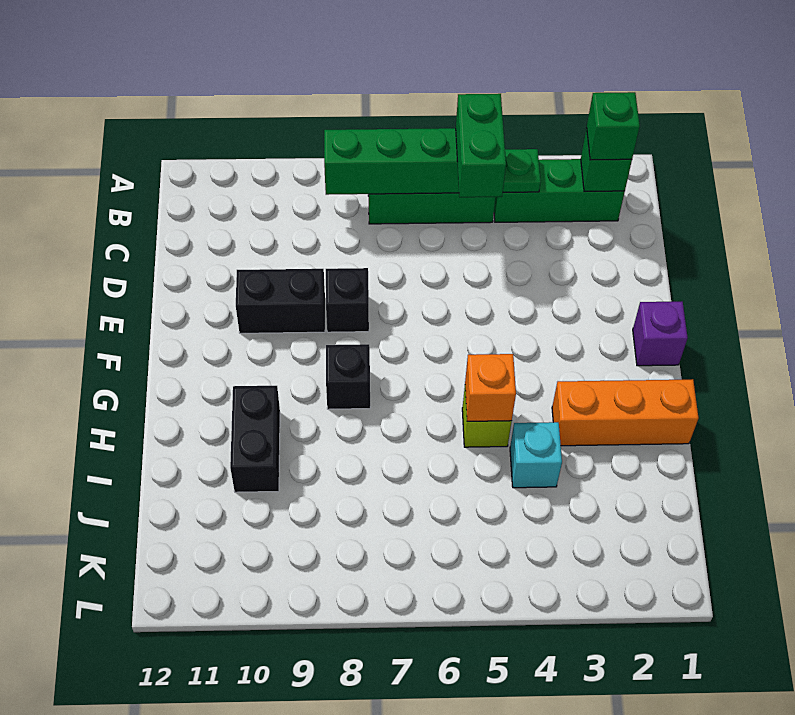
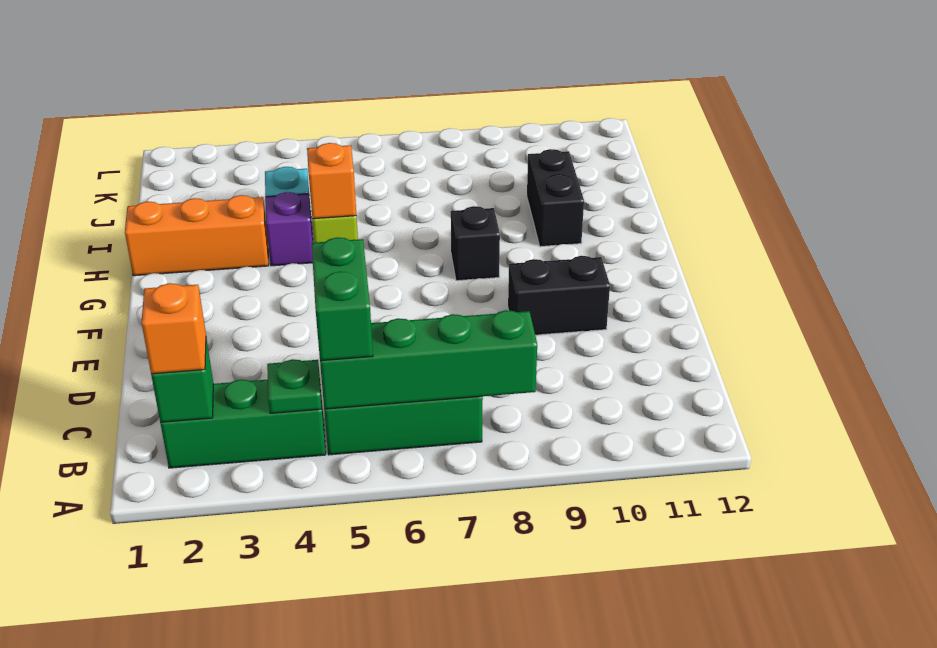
green brick B2 level 3 -> orange brick B2 level 3
black brick E8 level 1 -> none
purple brick F1 level 1 -> purple brick H4 level 1

